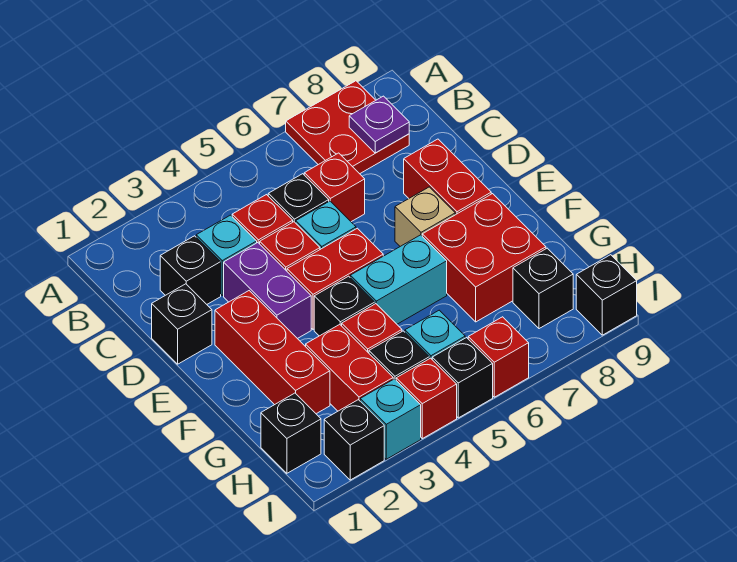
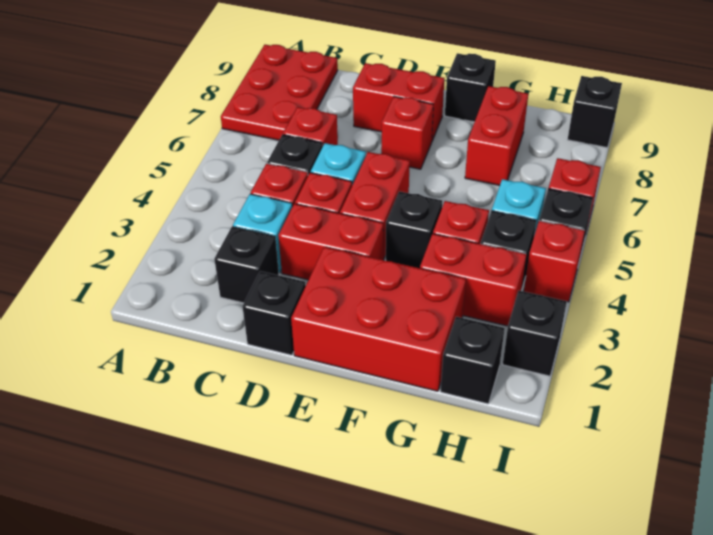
red plate A7:B8 level 1 -> red plate A7:B9 level 1
purple plate B8 level 2 -> none
purple brick D3:E3 level 1 -> red brick D3:E3 level 1
red brick E2:G2 level 1 -> red brick E1:G2 level 1
tan brick E7 level 1 -> red brick E7 level 1
cyan brick F5:F6 level 1 -> none
red brick F7:G8 level 1 -> red brick G7:G8 level 1
black brick H8 level 1 -> black brick F9 level 1
cyan brick I3 level 1 -> none

